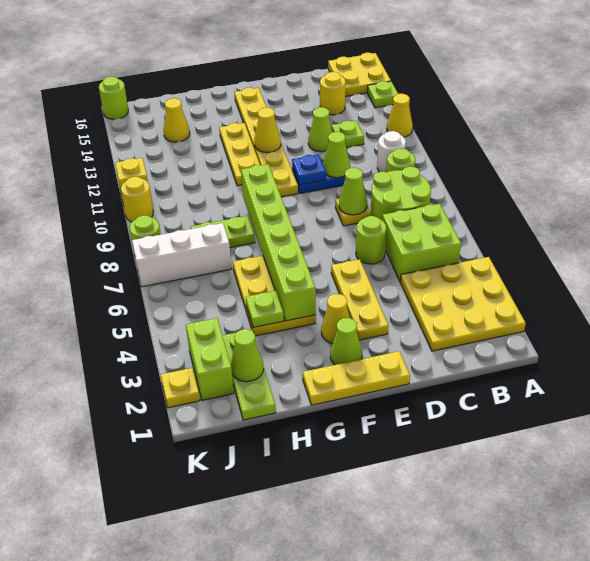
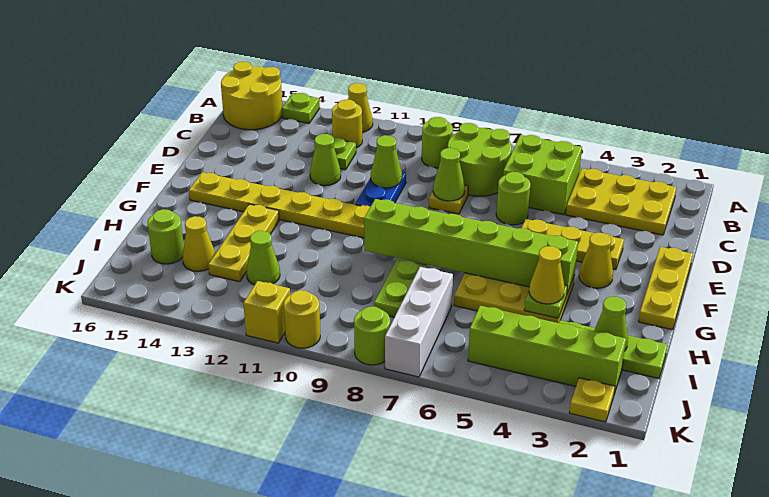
yellow plate A2:C4 level 1 -> yellow plate B2:C4 level 1
yellow plate A15:B16 level 1 -> yellow round brick A15:B16 level 1
white round brick B10 level 1 -> none
yellow round brick C14 level 1 -> yellow round brick B12 level 1
blue plate E10 level 2 -> none
lime cone F2 level 1 -> lime cone I12 level 1
yellow cone F12 level 2 -> yellow cone H4 level 3
yellow plate G11:G13 level 1 -> yellow plate G13:I13 level 1
lime brick J2:J3 level 1 -> lime brick J2:J5 level 1
lime round brick K16 level 1 -> lime round brick I15 level 1

